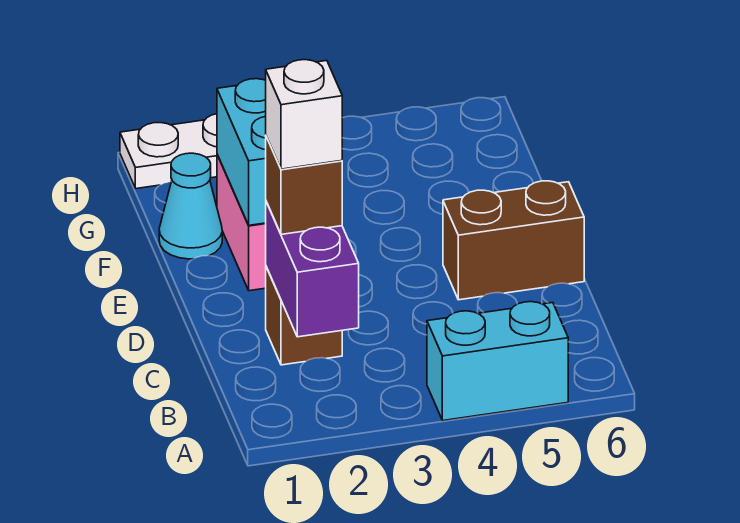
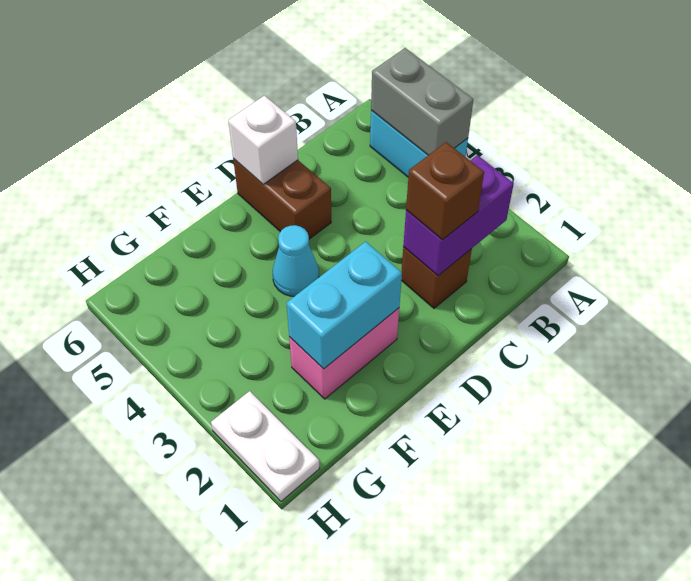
none -> grey brick A4:A5 level 2
white brick C2 level 4 -> white brick D6 level 2
cyan cone F1 level 1 -> cyan cone E4 level 1

